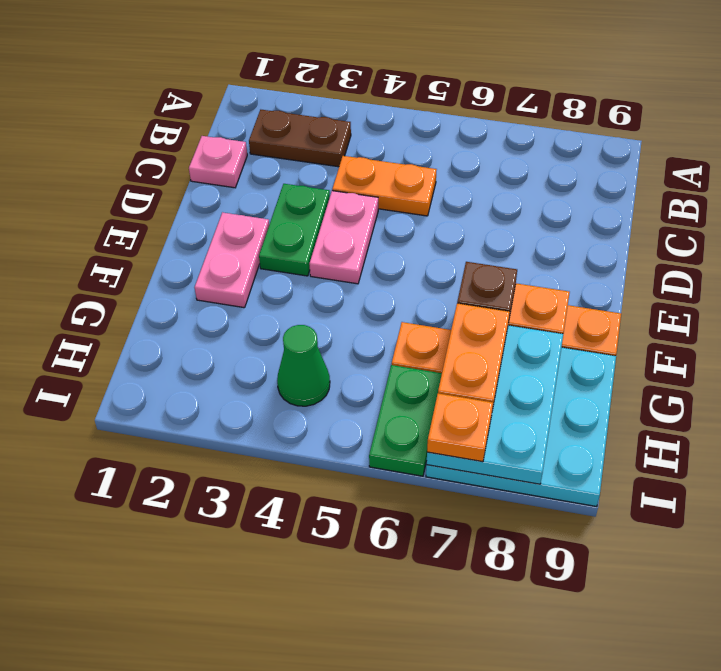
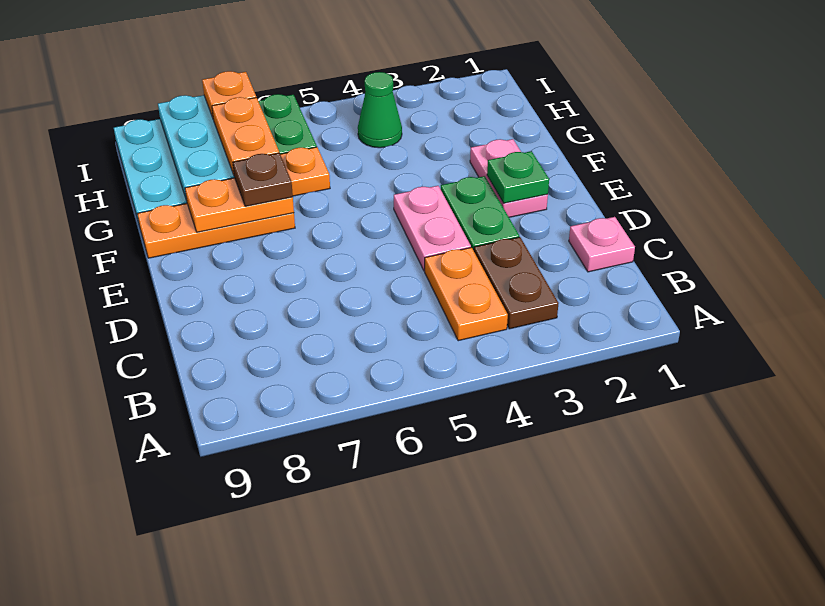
brown plate B2:B3 level 1 -> brown plate B3:C3 level 1
orange plate C4:C5 level 1 -> orange plate B4:C4 level 1
none -> green plate E2 level 2

